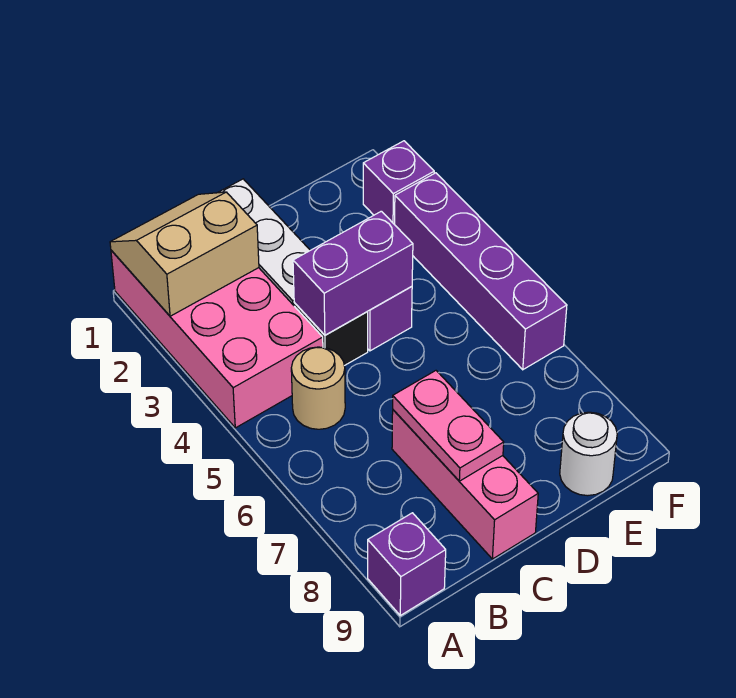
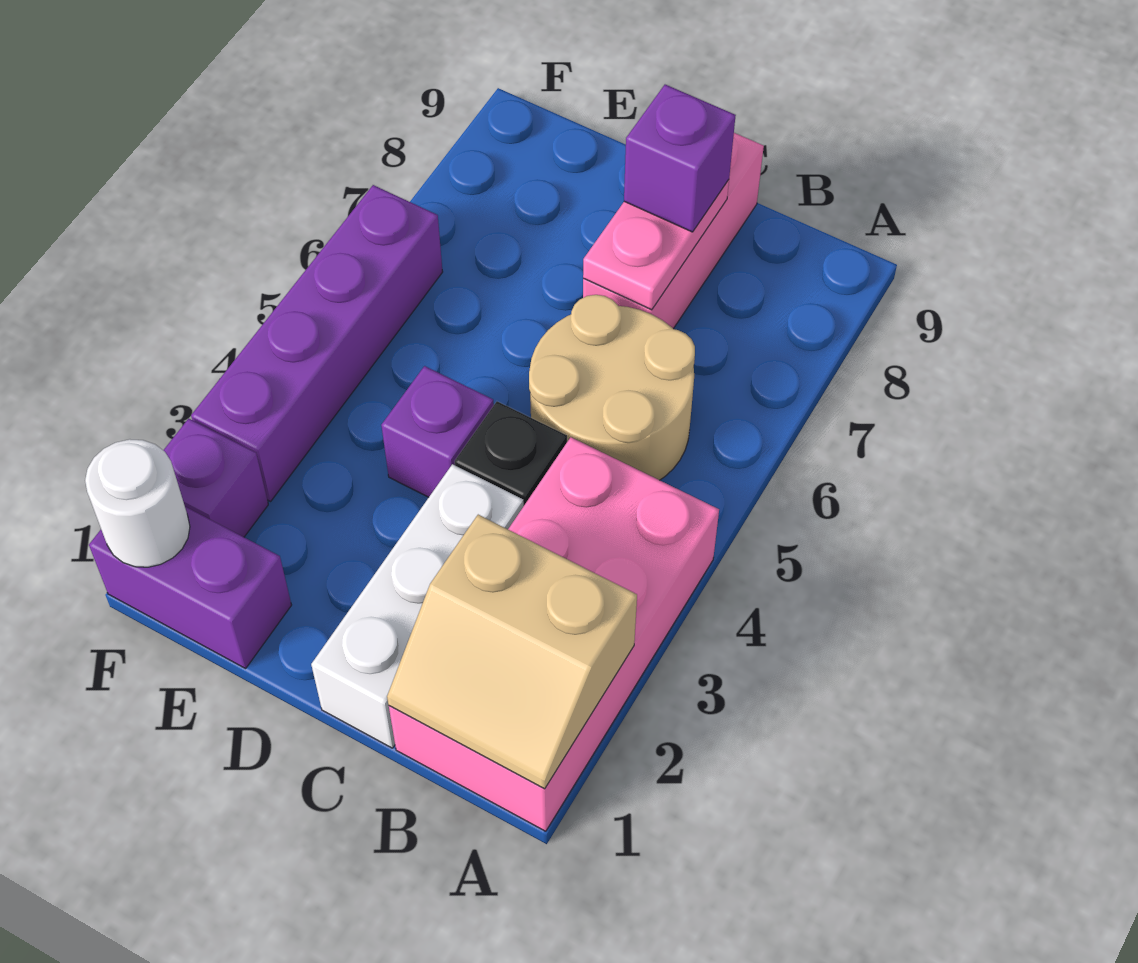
purple brick A9 level 1 -> purple brick C8 level 3
tan round brick B5 level 1 -> tan round brick B5:C6 level 1
purple brick C4:D4 level 2 -> purple brick E1:F1 level 1
white round brick E9 level 1 -> white round brick F1 level 2

